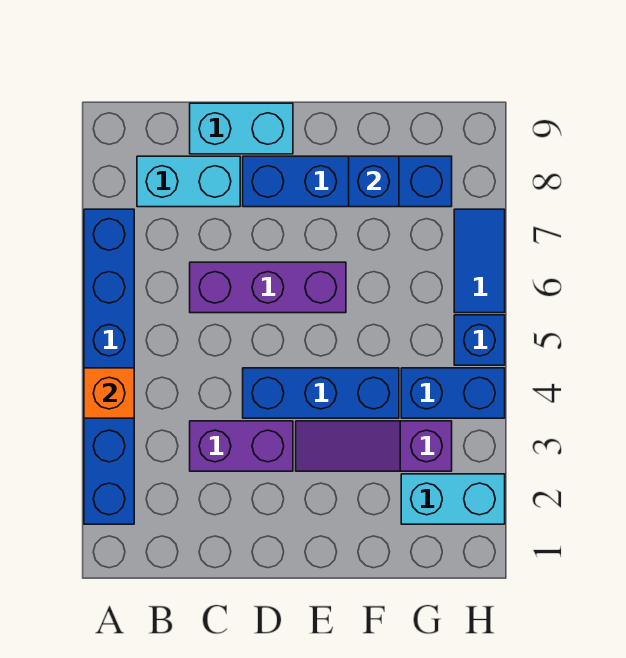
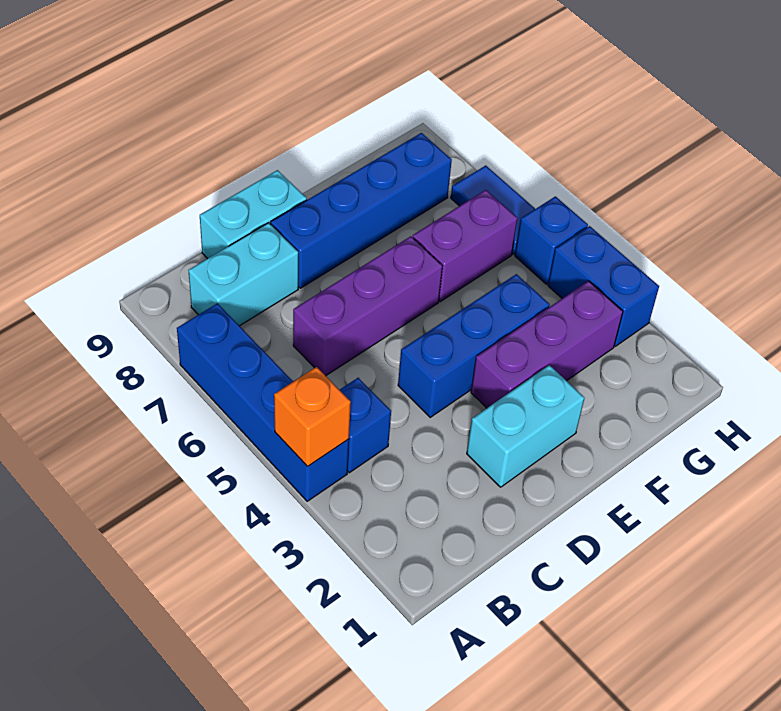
blue brick A2:A7 level 1 -> blue brick A4:A7 level 1
purple brick C3:D3 level 1 -> purple brick F6:G6 level 1
purple slope E3:G3 level 1 top G -> purple brick E3:G3 level 1
blue brick F8 level 2 -> blue brick B4 level 1
cyan brick G2:H2 level 1 -> cyan brick D2:E2 level 1
blue brick G4:H4 level 1 -> blue brick H3:H4 level 1

